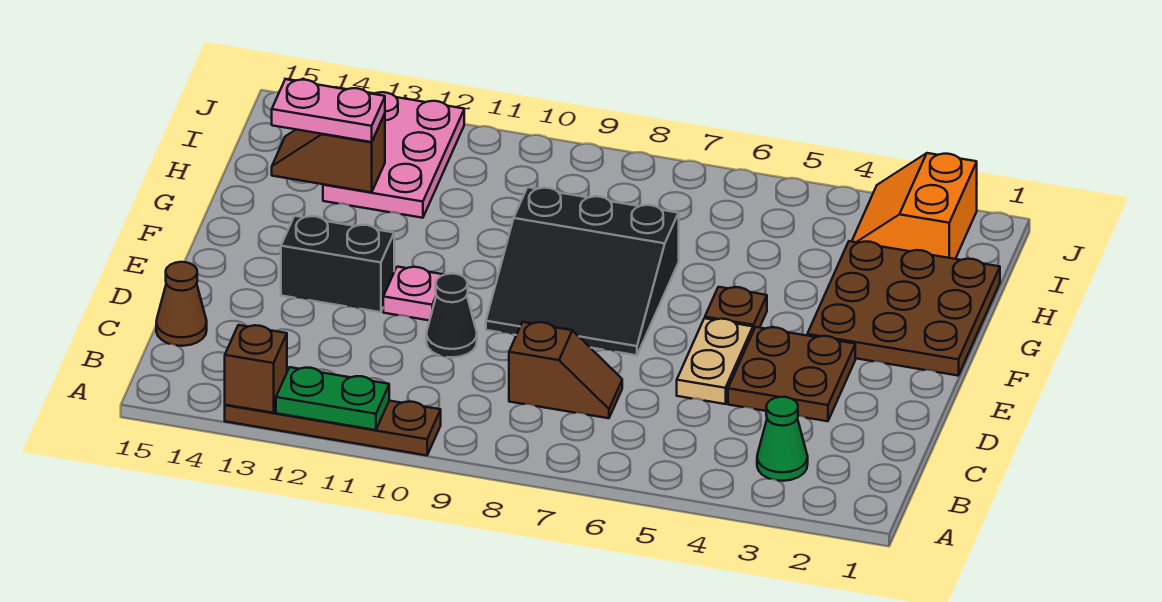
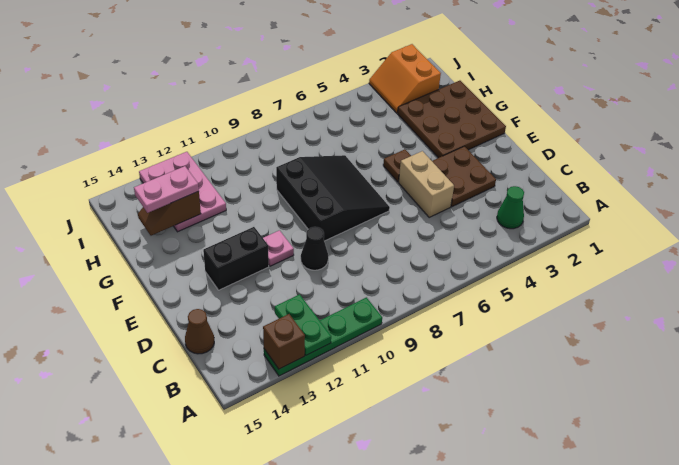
brown plate A10:A13 level 1 -> green plate A10:A13 level 1
green plate A11:A12 level 2 -> green plate A12:B12 level 2
brown slope C7:C8 level 1 top 8 -> none
tan plate D5:E5 level 1 -> tan brick D5:E5 level 1
black slope E7:G9 level 1 top G -> black slope E7:G9 level 1 top 9

